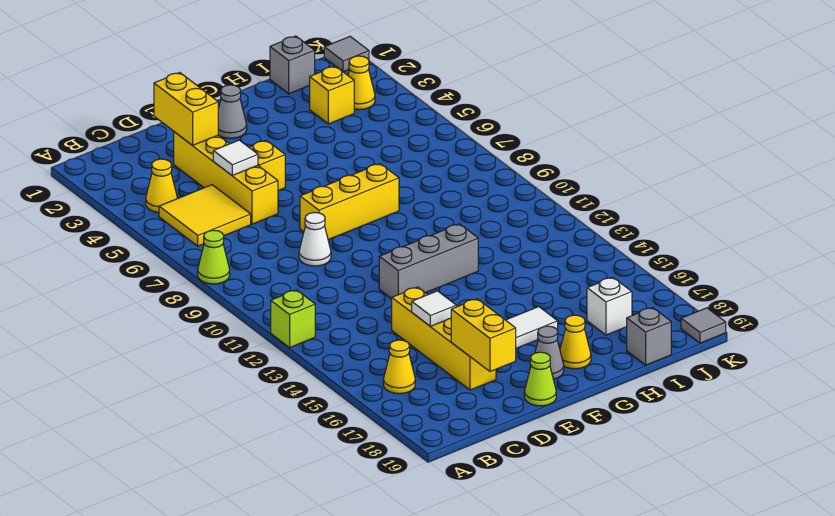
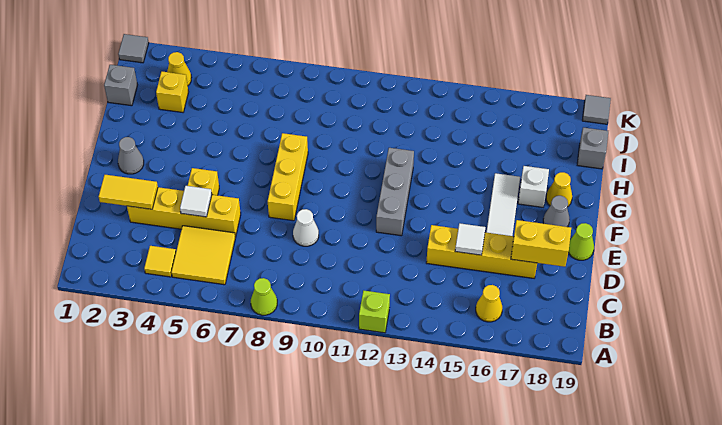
yellow cone B4 level 1 -> yellow tile B4 level 1
yellow brick D2:D3 level 2 -> yellow tile D2:D3 level 2
white brick I17 level 1 -> white brick G17 level 1

